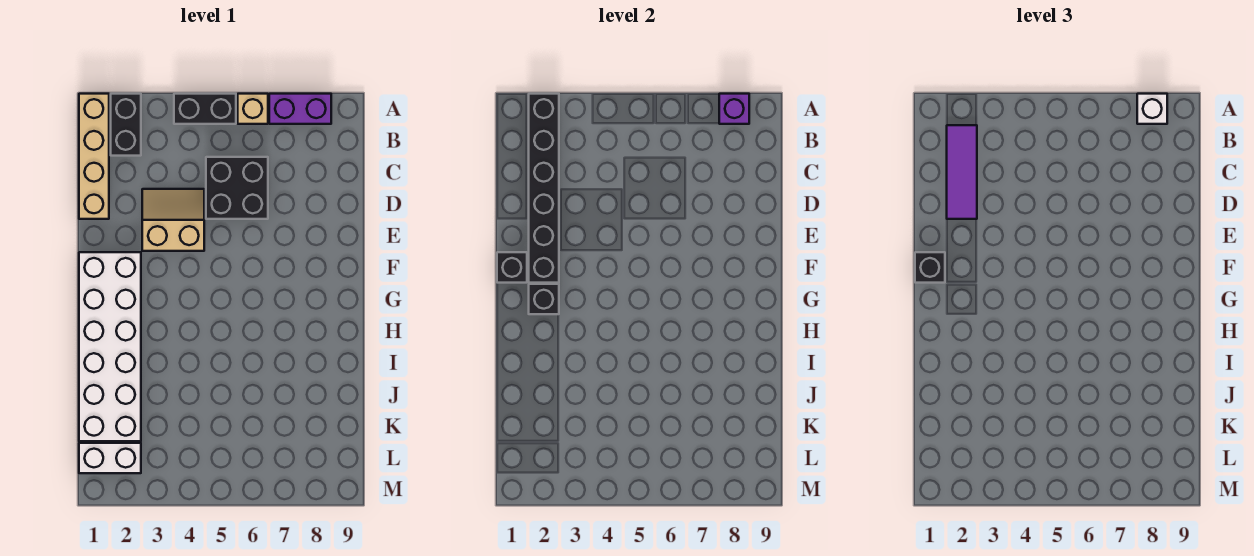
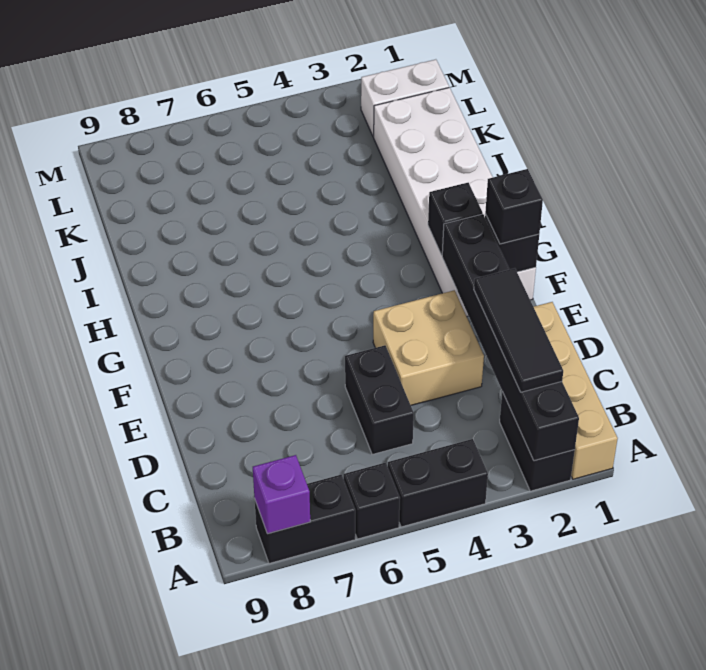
tan brick A6 level 1 -> black brick A6 level 1
purple brick A7:A8 level 1 -> black brick A7:A8 level 1
white brick A8 level 3 -> none
purple tile B2:D2 level 3 -> black tile B2:D2 level 3
black brick C5:D6 level 1 -> black brick C5:D5 level 1
tan slope D3:E4 level 1 top E -> tan brick D3:E4 level 1

